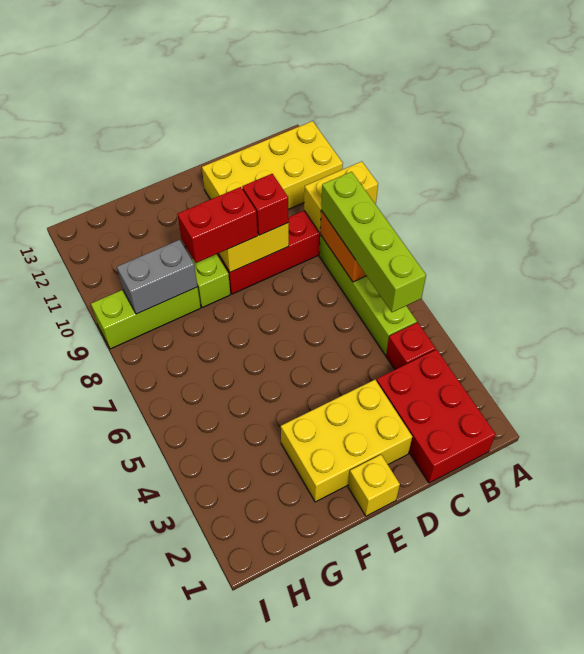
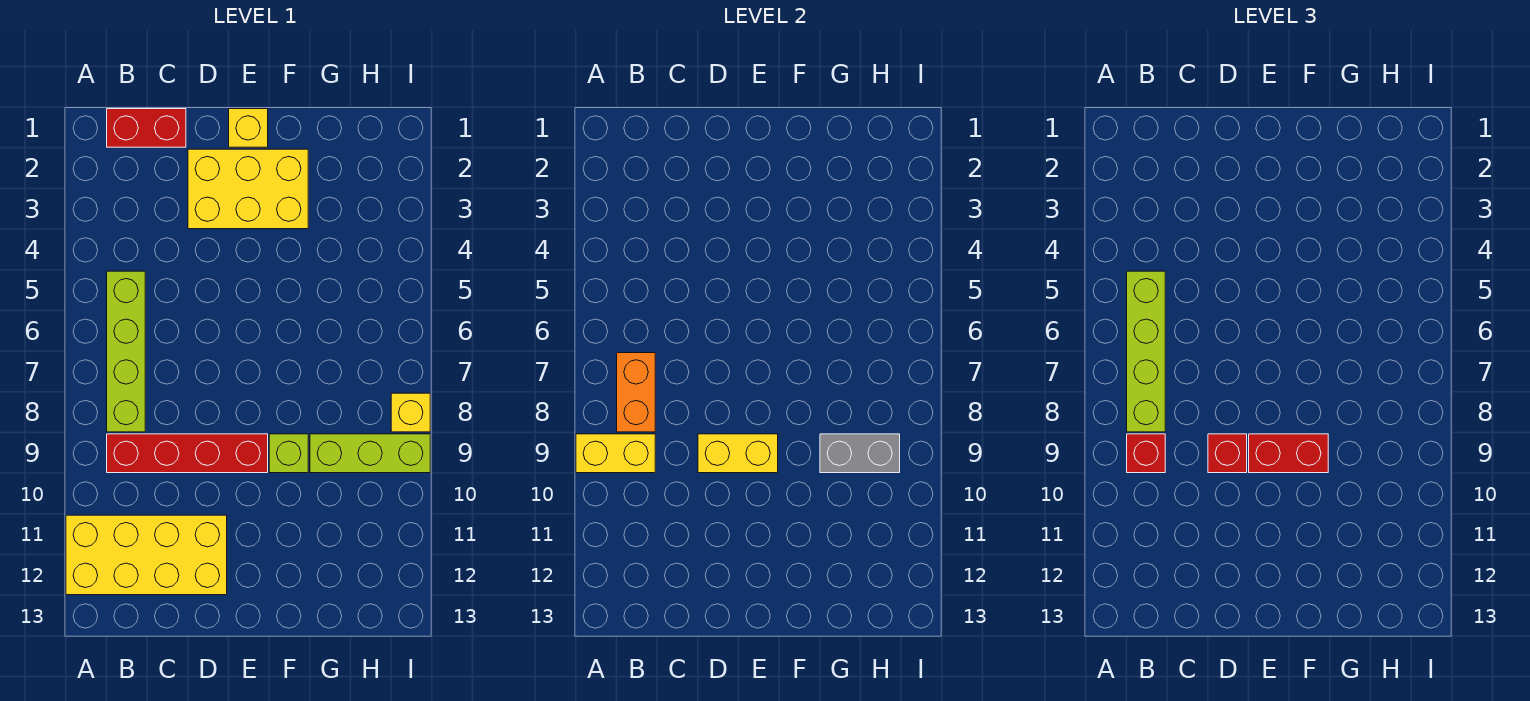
red brick B1:C3 level 1 -> red brick B1:C1 level 1
red brick B4 level 1 -> red brick B9 level 3
none -> yellow brick I8 level 1

